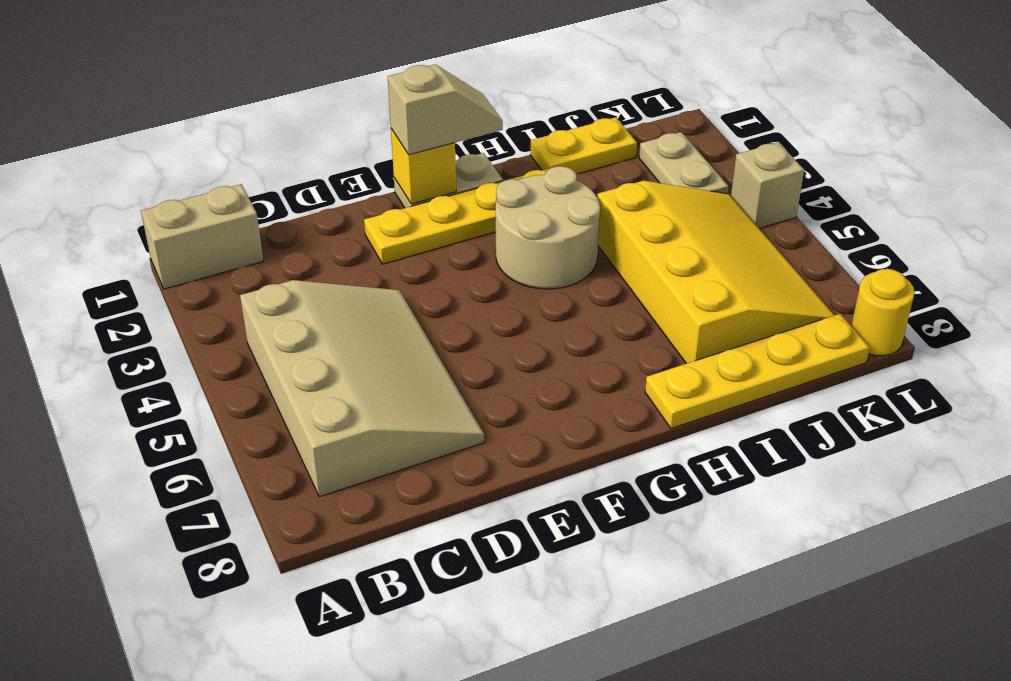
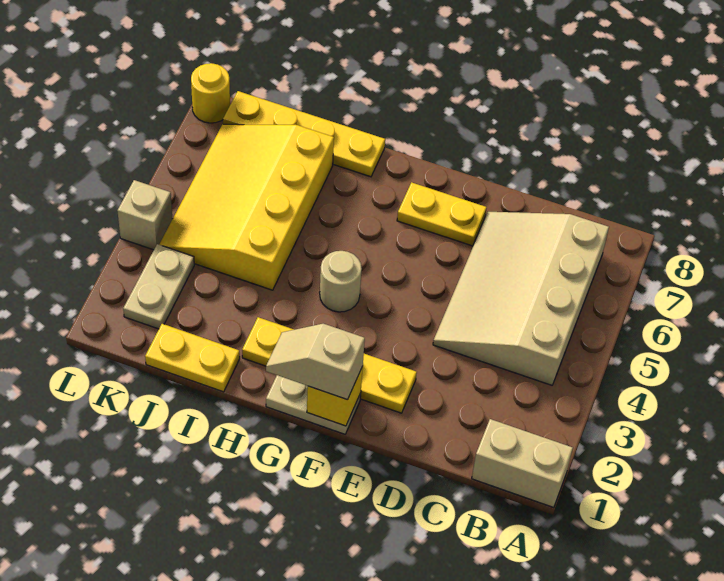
none -> yellow plate E7:F7 level 1
tan round brick G3:H4 level 1 -> tan round brick G4 level 1

